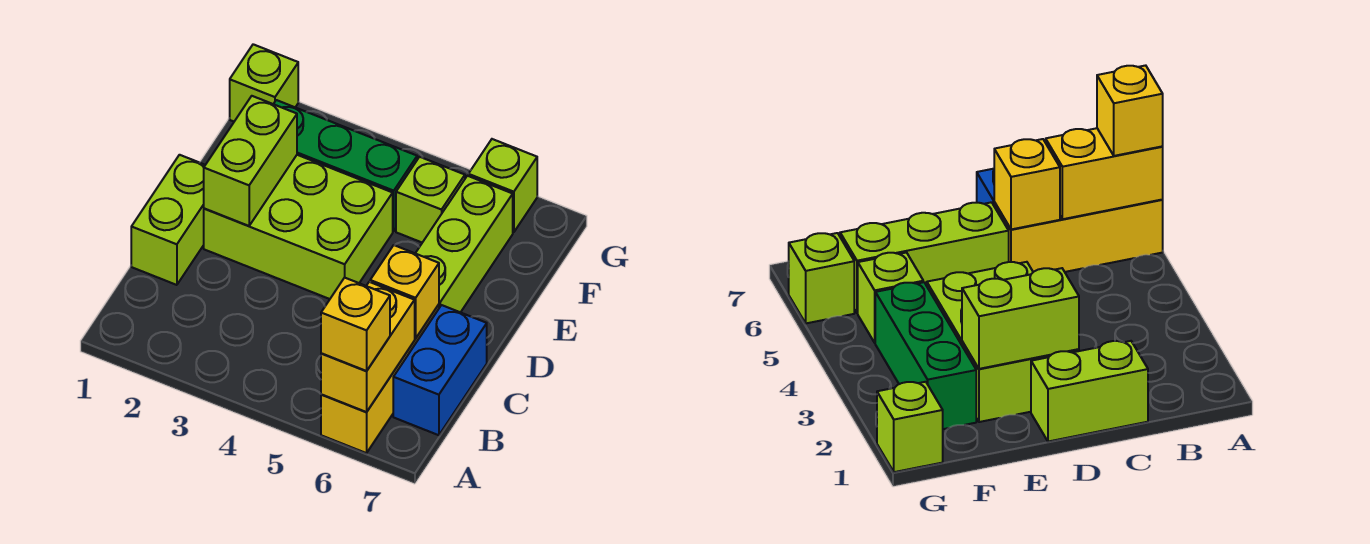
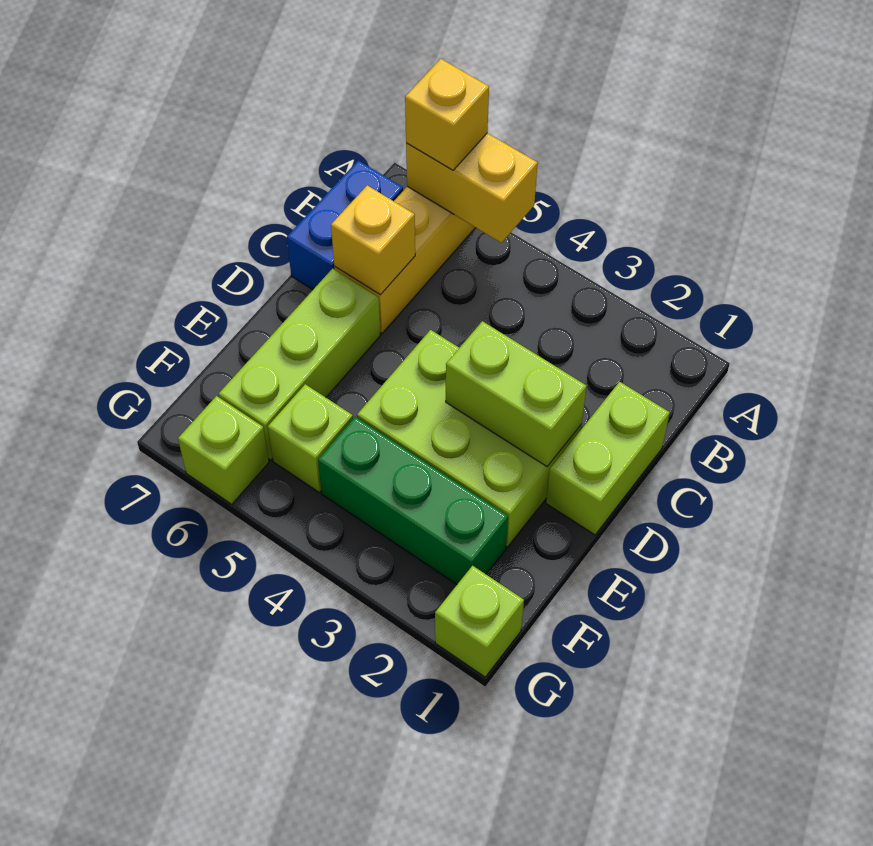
yellow brick A6:B6 level 2 -> yellow brick A5:A6 level 2
lime brick D2:E2 level 2 -> lime brick D2:D3 level 2

